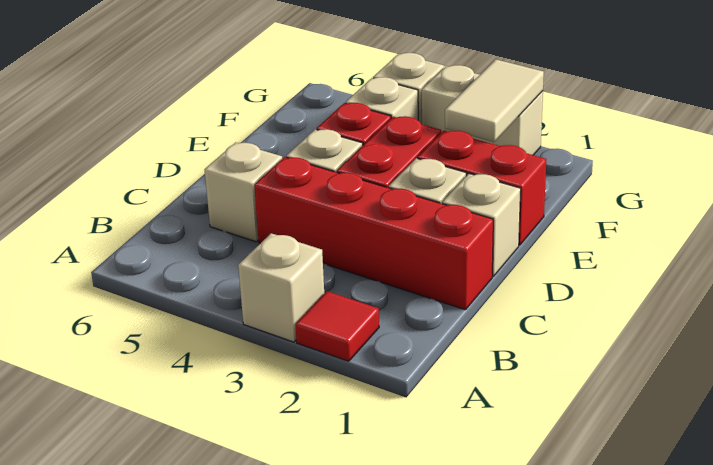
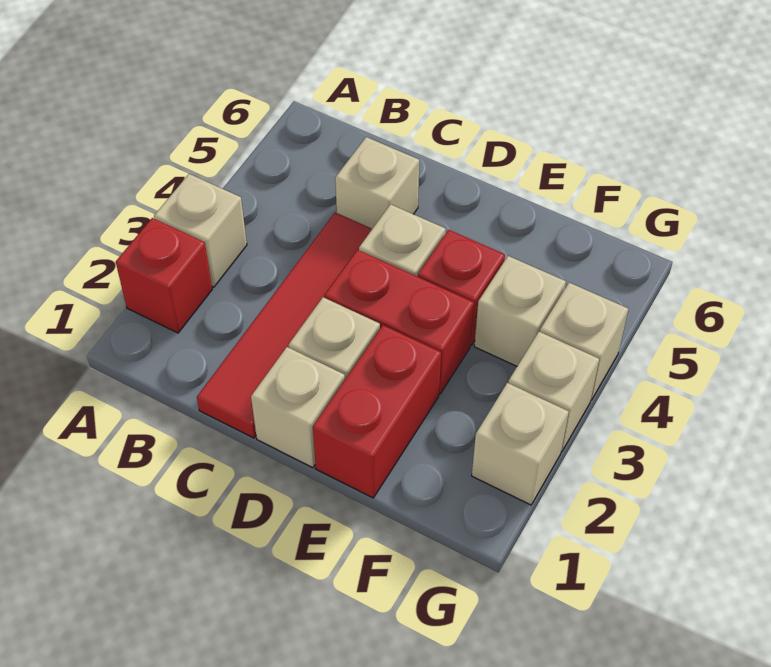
red tile A2 level 1 -> red brick A2 level 1
red brick C1:C4 level 1 -> red tile C1:C4 level 1
tan tile F2:G2 level 2 -> none

